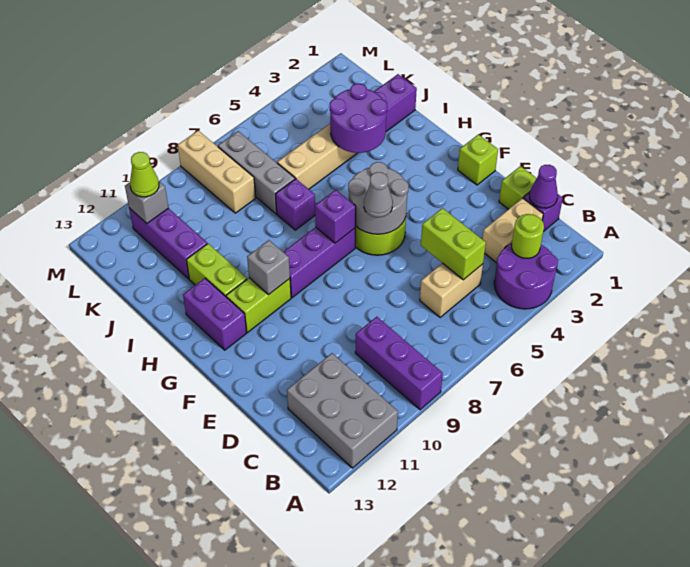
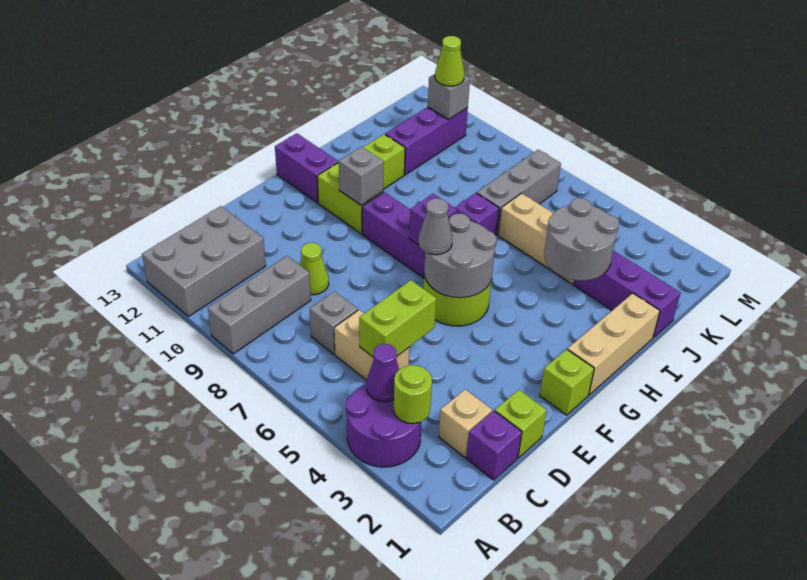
purple brick A9:C9 level 1 -> grey brick A9:C9 level 1
purple cone C1 level 2 -> purple cone B4 level 2
tan brick C2:C3 level 1 -> tan brick C2 level 1
none -> grey brick C7 level 1
none -> lime cone D9 level 1
purple brick G12:H12 level 1 -> purple brick G12:G13 level 1
purple round brick I3:J4 level 2 -> grey round brick I3:J4 level 2
tan brick K8:M8 level 1 -> tan brick G1:I1 level 1

